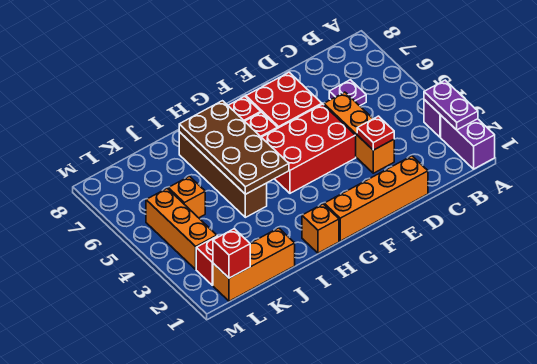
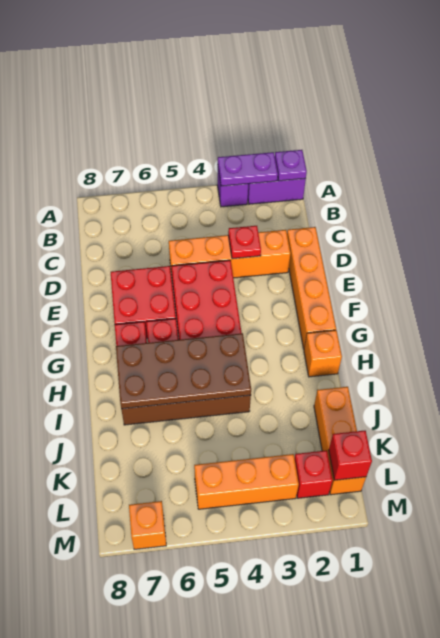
purple plate C6 level 1 -> purple plate A1 level 2
orange brick D3:D5 level 1 -> orange brick D2:D5 level 1
orange brick K5 level 1 -> orange brick M7 level 1

